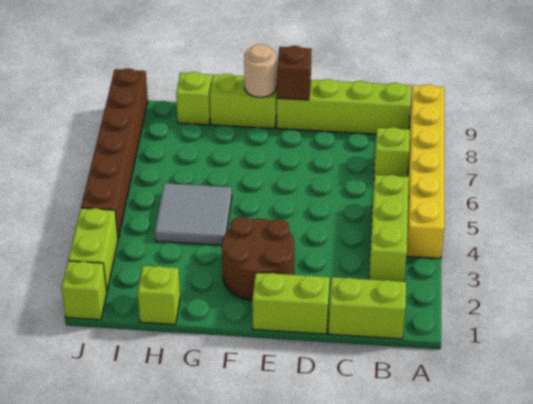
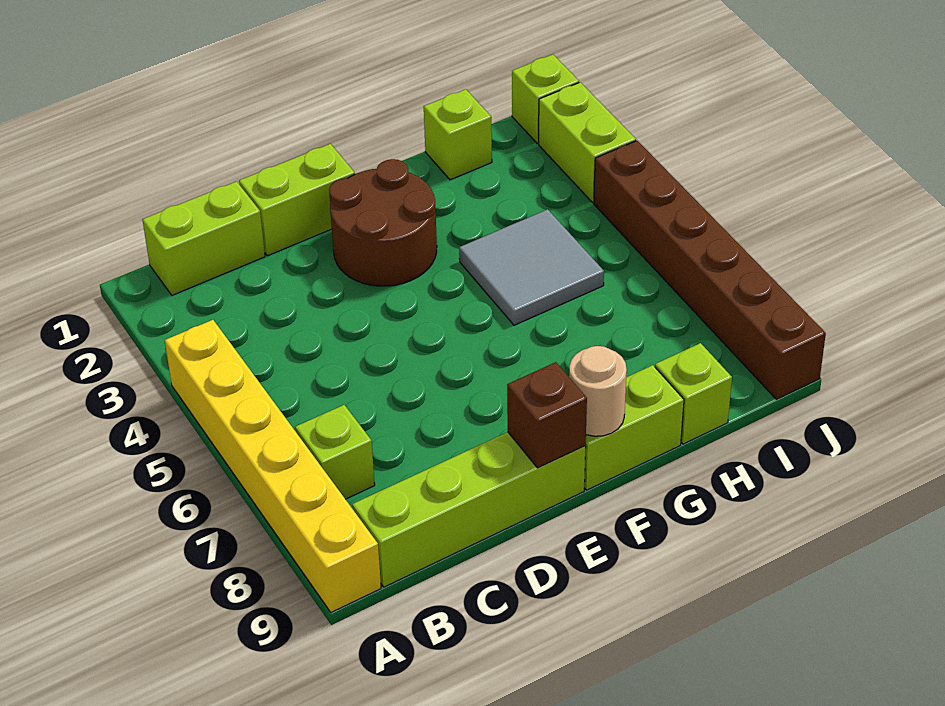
lime brick B3:B5 level 1 -> none

